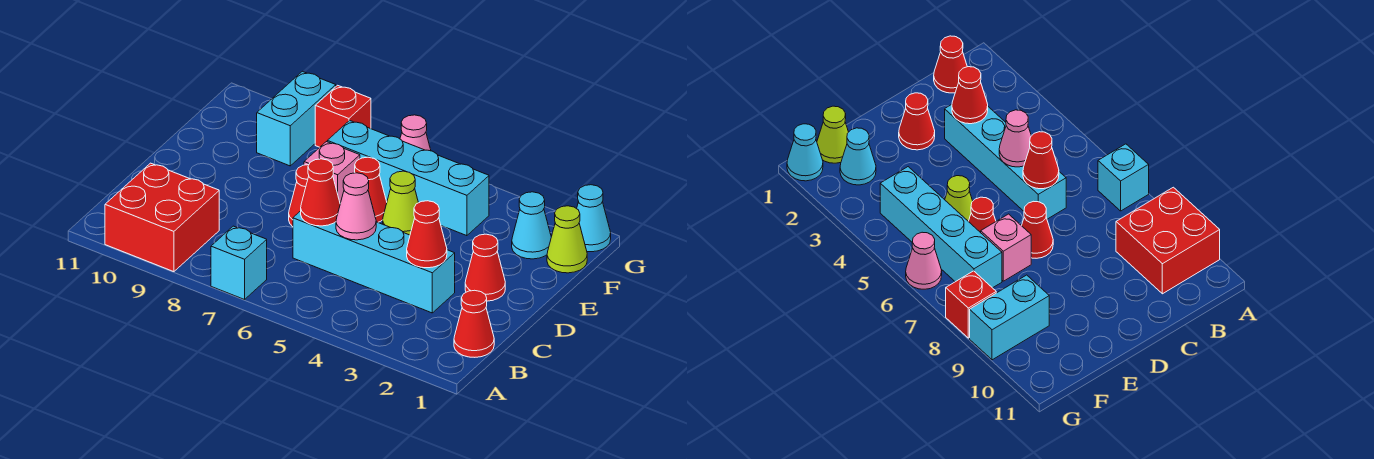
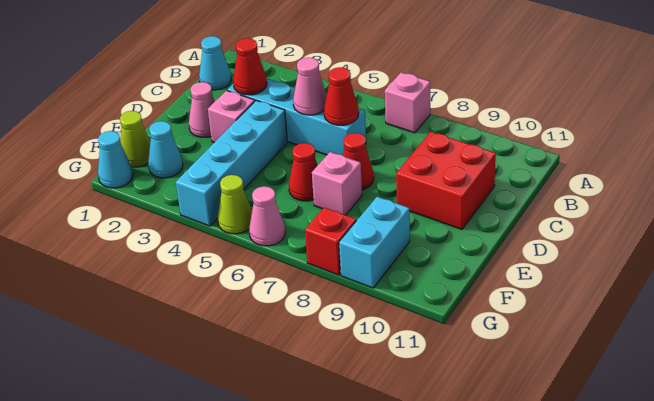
cyan brick A7 level 1 -> pink brick A7 level 1
red brick A9:B10 level 1 -> red brick C9:D10 level 1
red cone B1 level 1 -> cyan cone B1 level 1
red cone D2 level 1 -> pink cone D2 level 1
none -> pink brick D3 level 1
lime cone E5 level 1 -> lime cone G5 level 1
cyan brick F4:F7 level 1 -> cyan brick D4:G4 level 1

